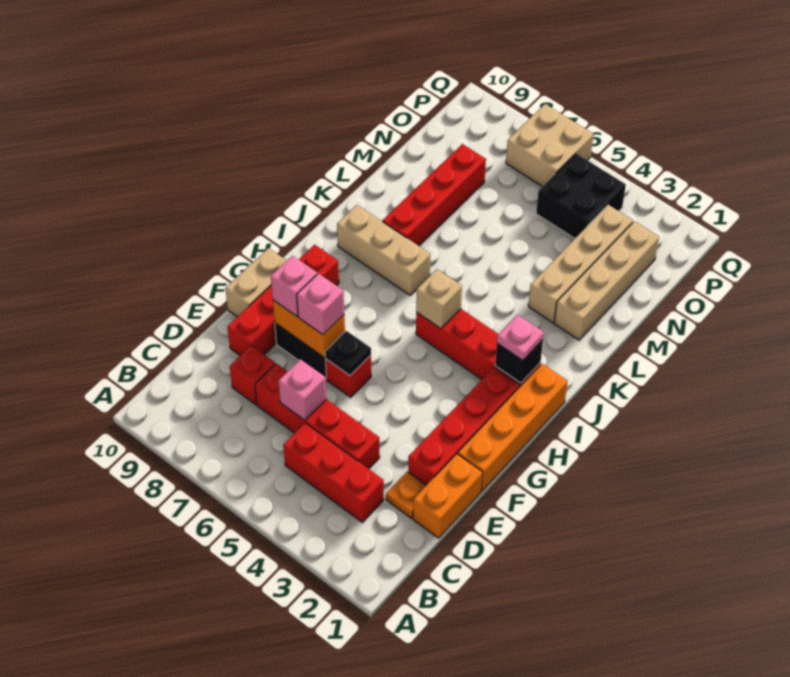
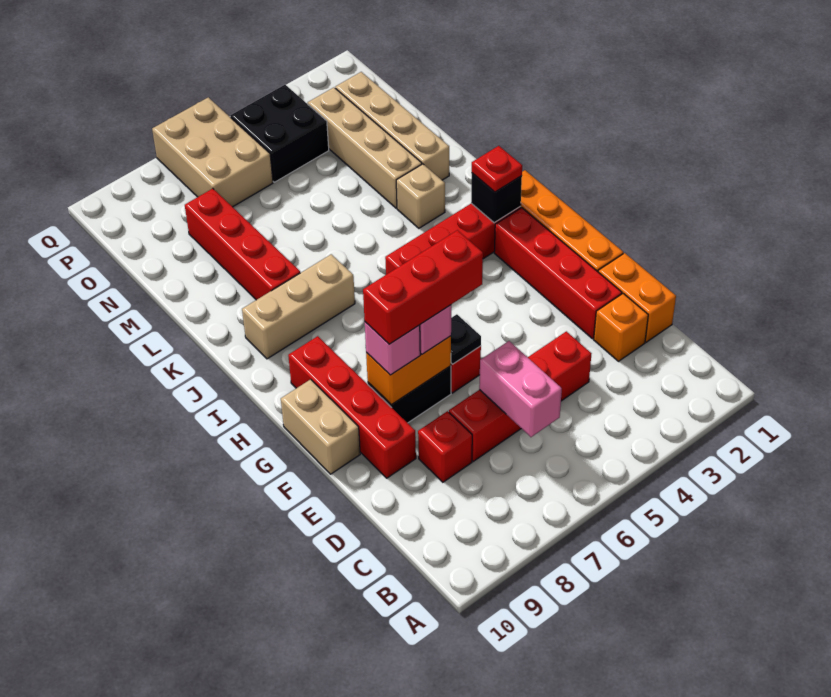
red brick C3:C5 level 1 -> red brick F6:F8 level 4
orange plate D2 level 1 -> orange brick D2 level 1
pink brick D6 level 2 -> pink brick C6:D6 level 2
pink plate I2 level 3 -> red plate I2 level 3
tan brick I5 level 2 -> tan brick K3 level 1
tan brick P6:Q7 level 1 -> tan brick O6:Q7 level 1

